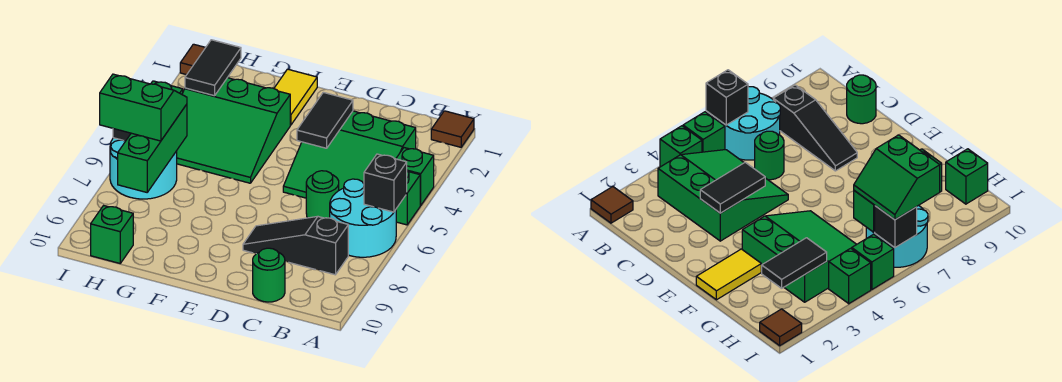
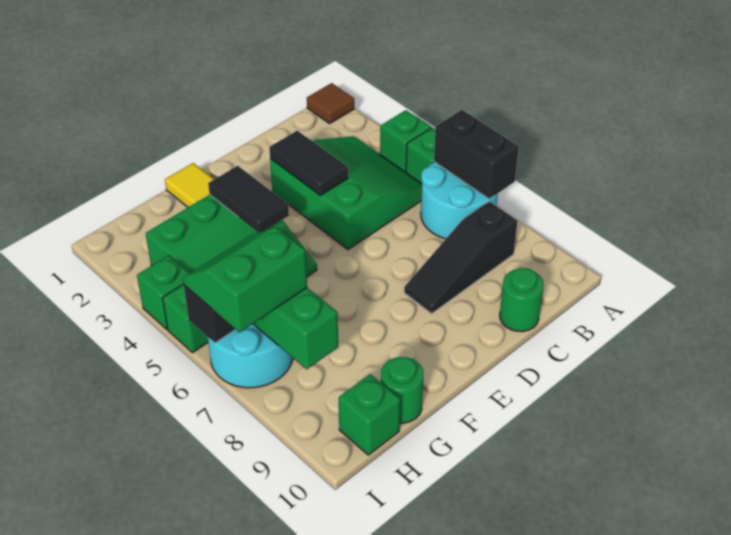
black brick A6 level 2 -> black brick A6:A7 level 2
green slope B3:D5 level 1 top 3 -> green slope B3:D5 level 1 top D
green round brick C6 level 1 -> green round brick G10 level 1
black tile H2:H3 level 2 -> black tile F3:F4 level 2
brown tile I1 level 1 -> none

